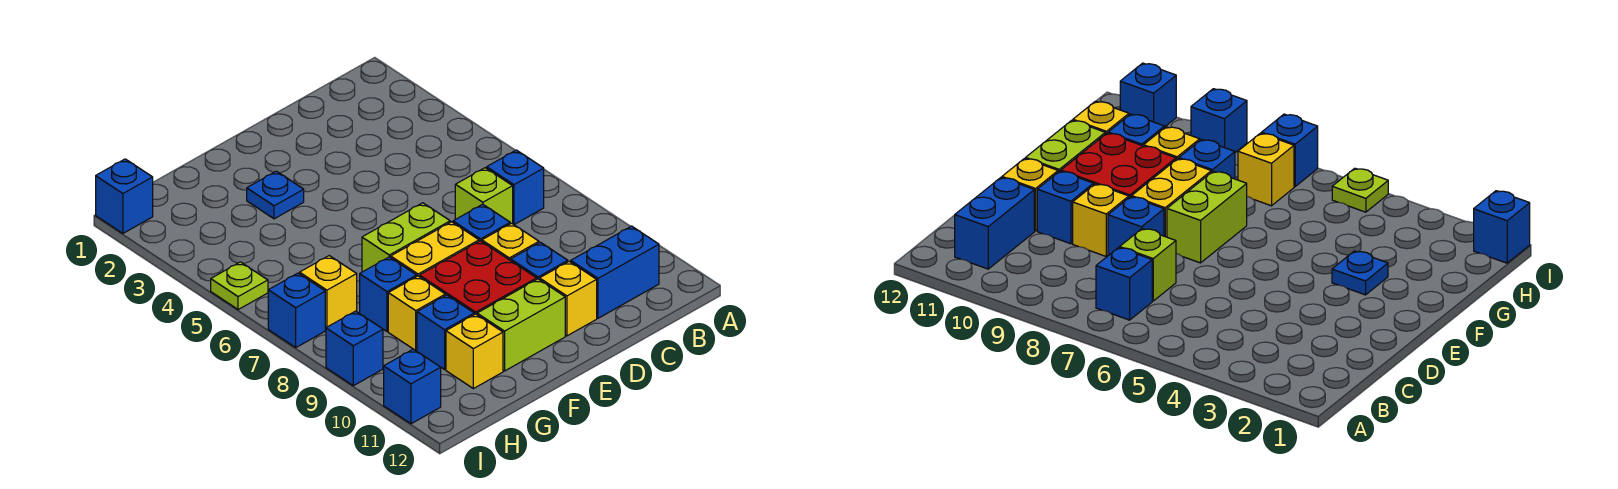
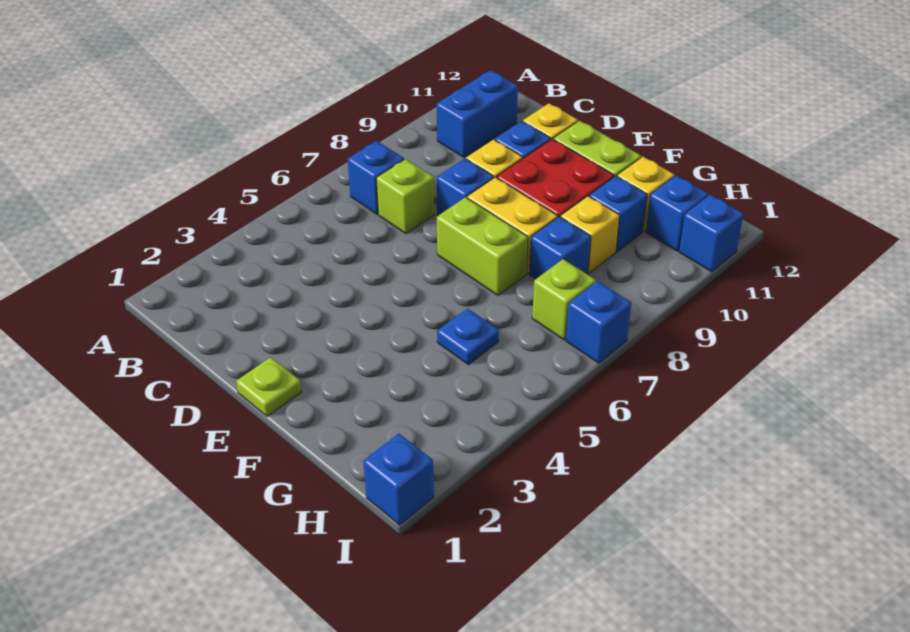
blue brick B11:C11 level 1 -> blue brick B10:B11 level 1
blue plate F3 level 1 -> blue plate G5 level 1
yellow brick H7 level 1 -> lime brick H7 level 1
lime plate I5 level 1 -> lime plate E1 level 1
blue brick I9 level 1 -> blue brick H11 level 1

